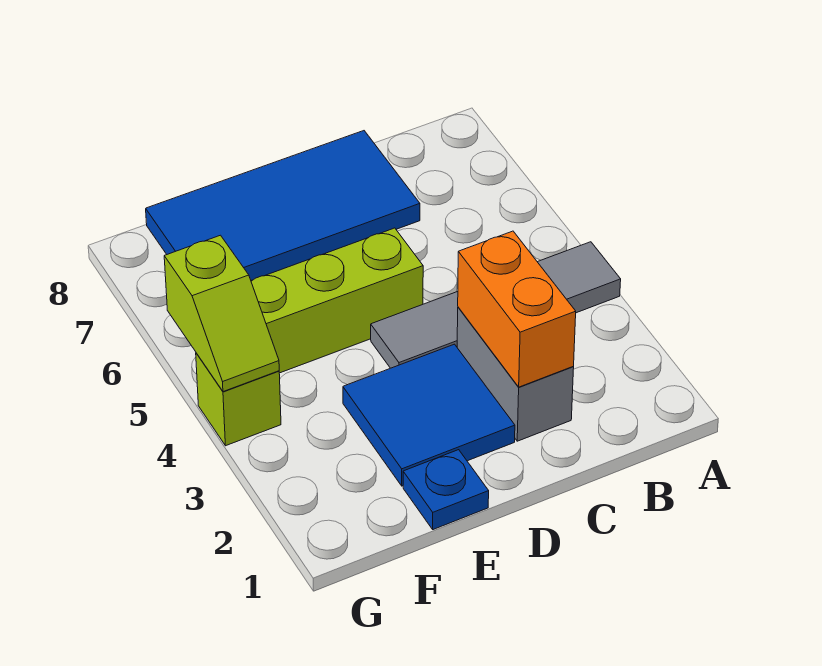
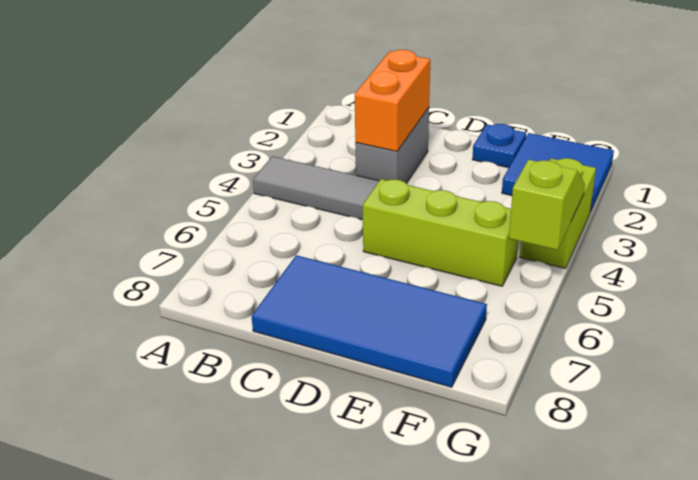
blue tile D2:E3 level 1 -> blue tile F1:G2 level 1
lime brick G4 level 1 -> lime brick G3:G4 level 1

